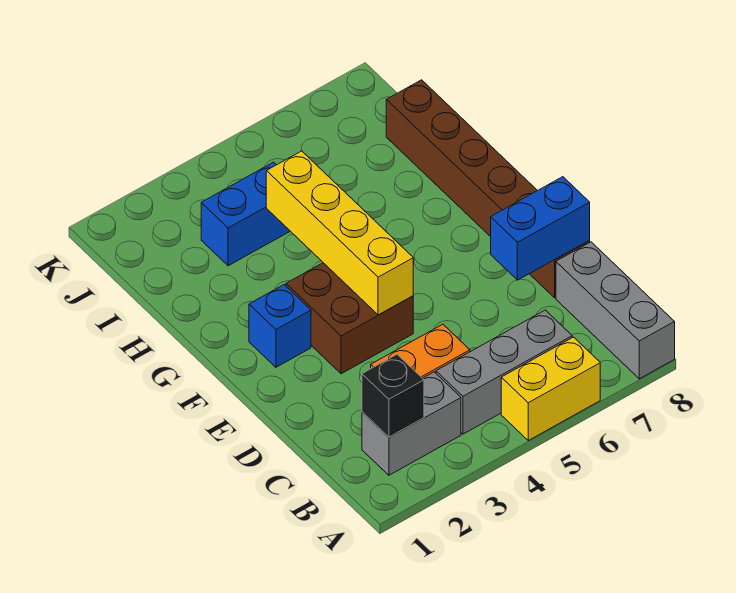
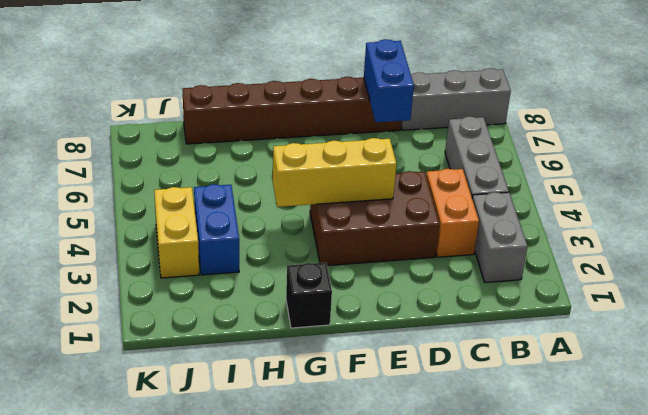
yellow brick A5:A6 level 1 -> yellow brick J3:J4 level 1
black brick B2 level 2 -> black brick G1 level 1
brown brick E3:F4 level 1 -> brown brick D3:F4 level 1
yellow brick E4:H4 level 2 -> yellow brick E4:G4 level 2
blue brick F2 level 1 -> none

